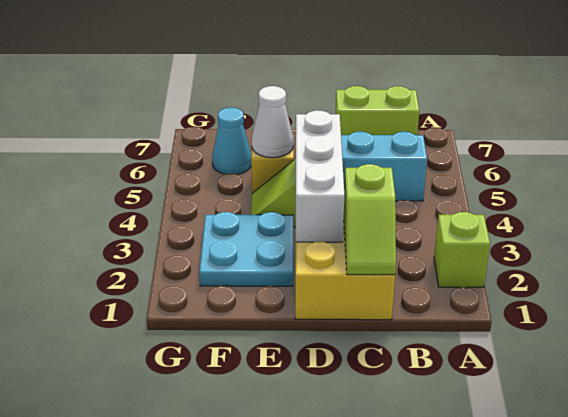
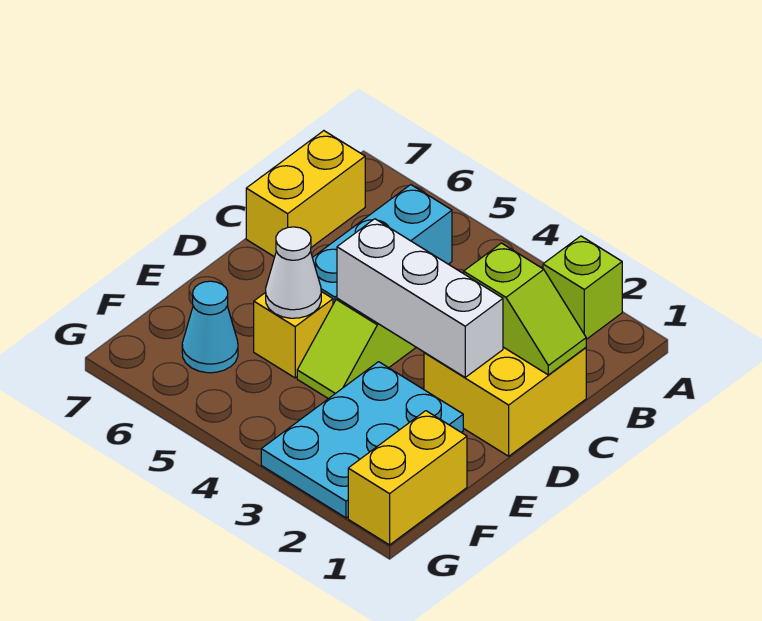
lime brick B7:C7 level 1 -> yellow brick B7:C7 level 1
cyan plate E2:F3 level 1 -> cyan plate E2:G3 level 1
none -> yellow brick F1:G1 level 1

